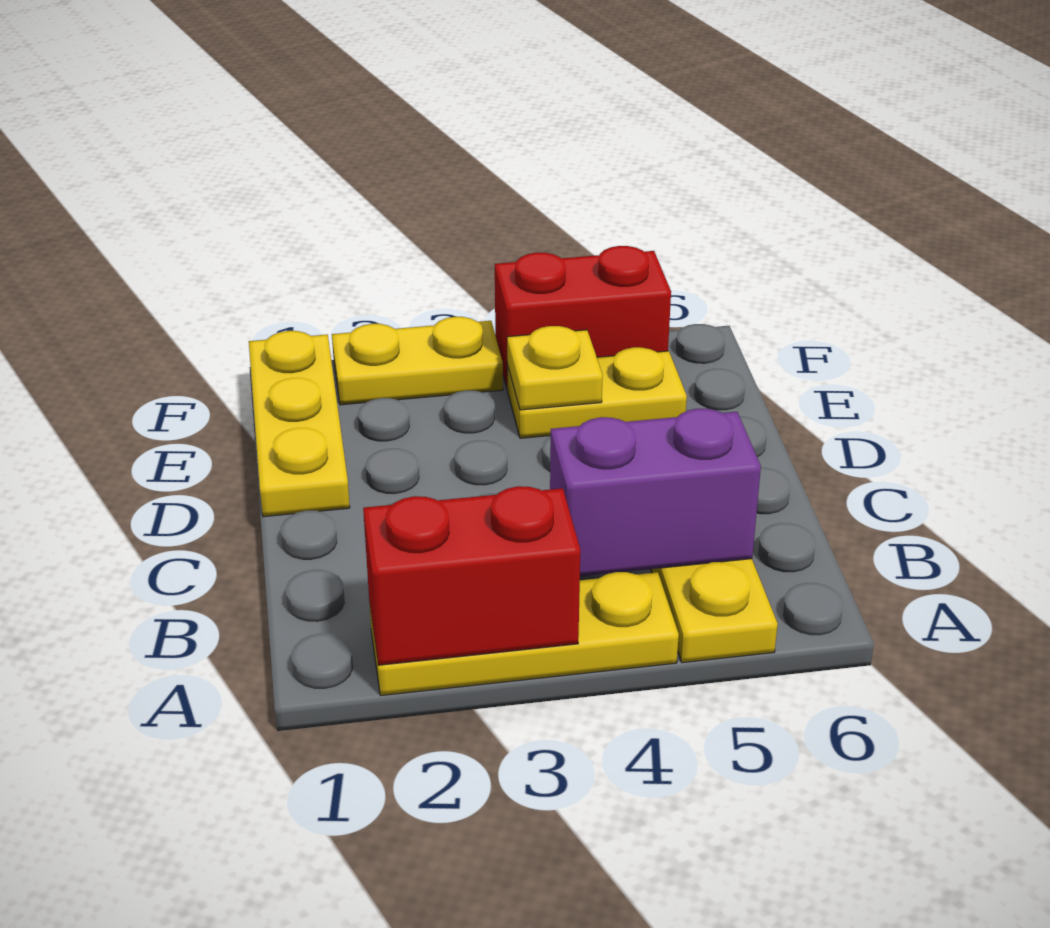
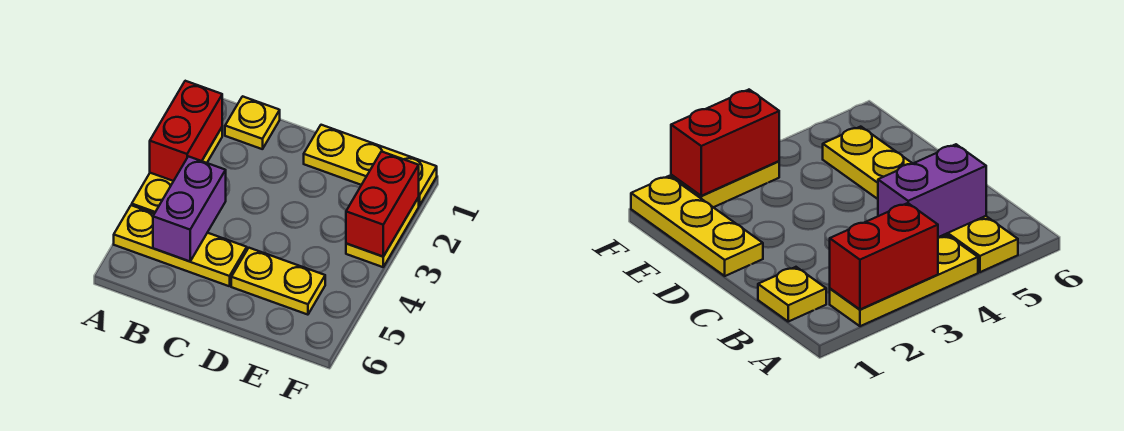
yellow plate E4:E5 level 1 -> yellow plate D5:E5 level 1
yellow plate E4 level 2 -> yellow plate B1 level 1
red brick F4:F5 level 1 -> red brick F2:F3 level 2

